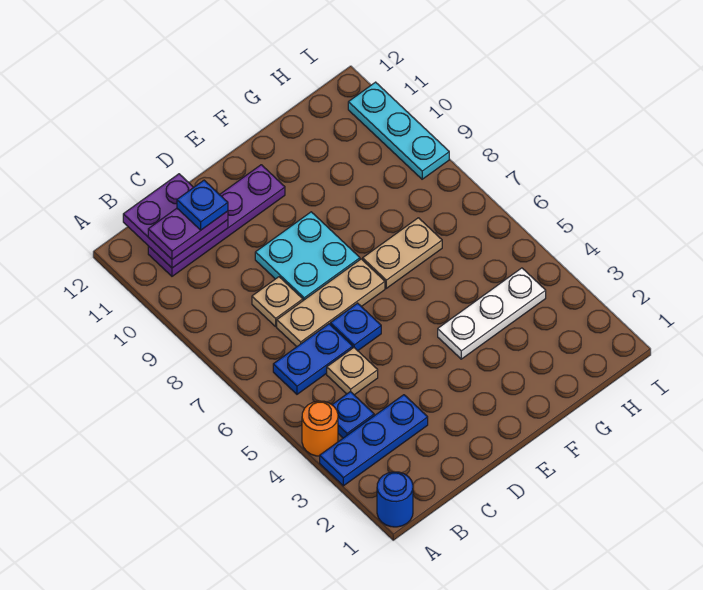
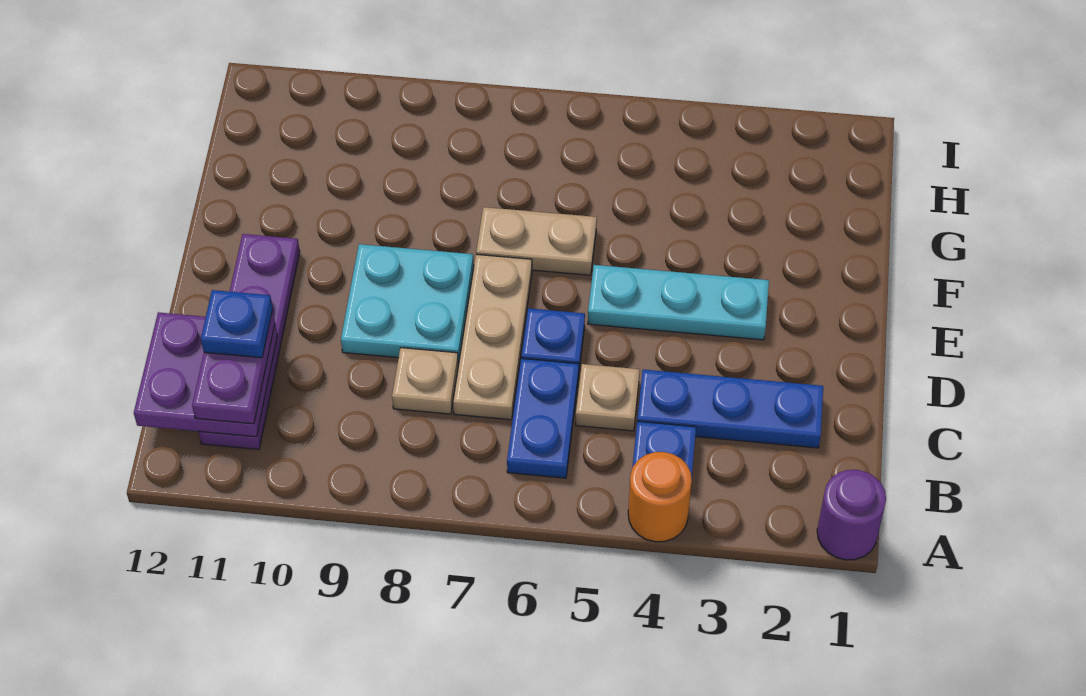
blue round brick A1 level 1 -> purple round brick A1 level 1
blue plate A3:C3 level 1 -> blue plate C2:C4 level 1
white plate F4:H4 level 1 -> none
tan plate F7:G7 level 1 -> tan plate F6:F7 level 1
cyan plate I9:I11 level 1 -> cyan plate E3:E5 level 1

